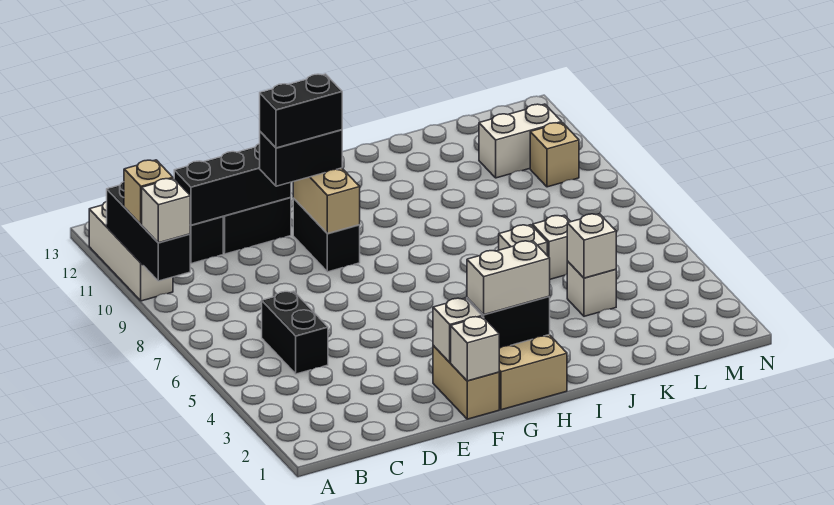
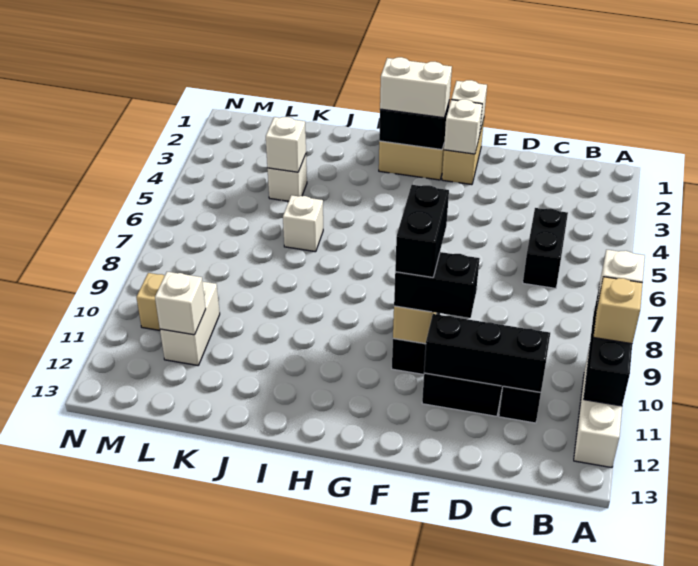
black brick E10:F10 level 4 -> black brick F9:F10 level 4
white brick K6 level 1 -> white brick L11 level 2
white brick L11:M11 level 1 -> white brick L10:L11 level 1

